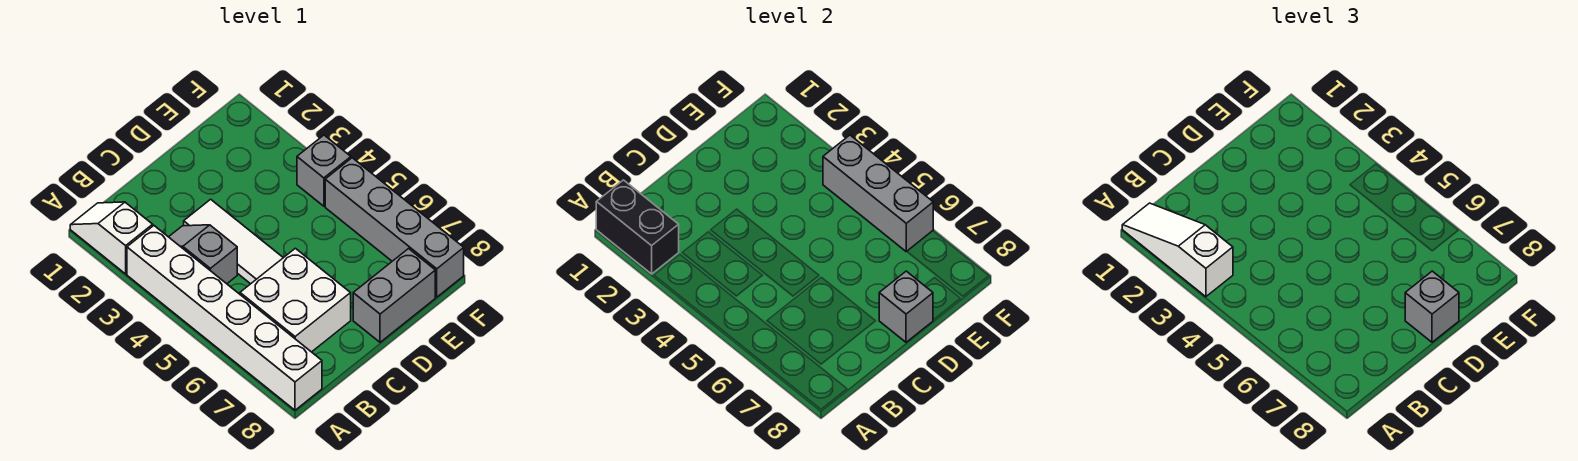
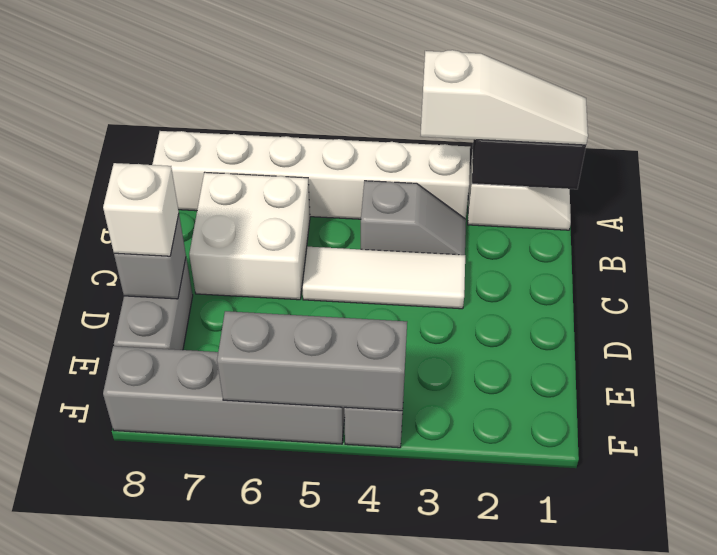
grey brick D8 level 3 -> white brick D8 level 3

